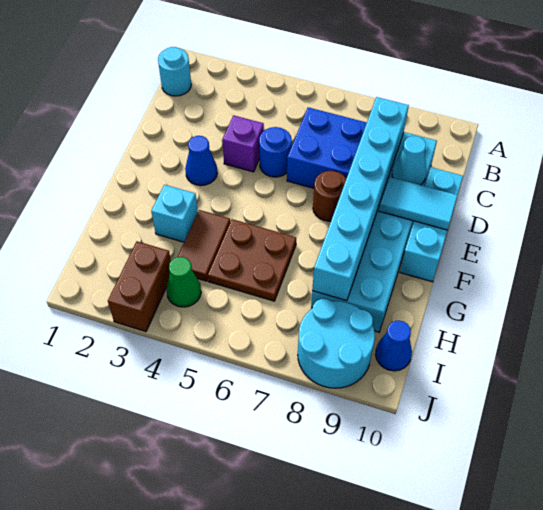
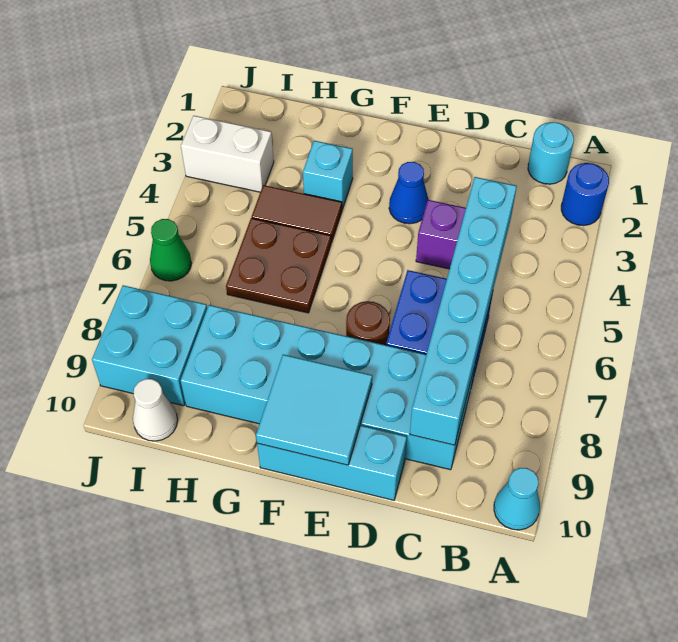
cyan brick C8:H8 level 2 -> cyan brick C4:C9 level 2
blue round brick D5 level 1 -> blue round brick A2 level 1
cyan cone D9 level 2 -> cyan cone A10 level 1
cyan tile E9:E10 level 2 -> cyan tile E9:F10 level 2
brown brick I3:J3 level 1 -> white brick I3:J3 level 1
green cone I4 level 1 -> green cone J6 level 1
cyan round brick I8:J9 level 1 -> cyan brick I8:J9 level 1
blue cone I10 level 1 -> white cone I10 level 1

